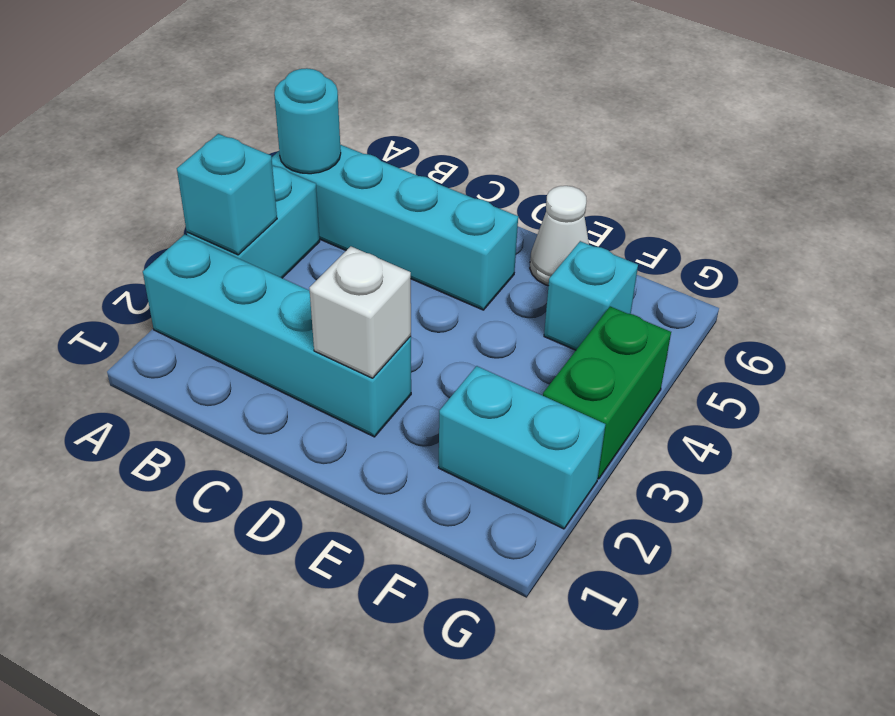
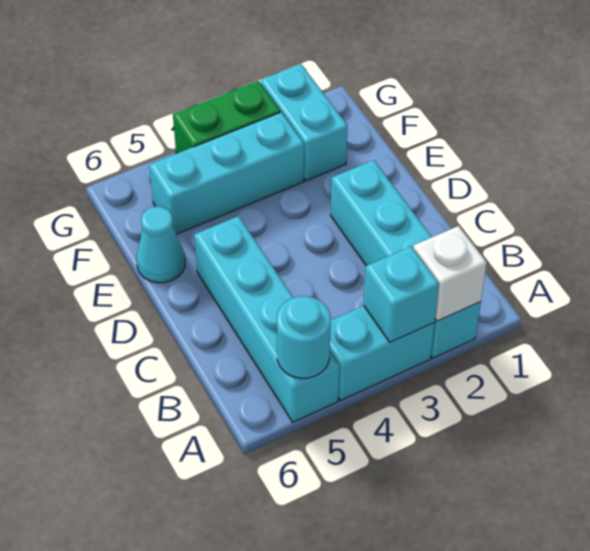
white brick D2 level 2 -> white brick A2 level 2
white cone E6 level 1 -> cyan cone E6 level 1
cyan brick F5 level 1 -> cyan brick F3:F5 level 1

